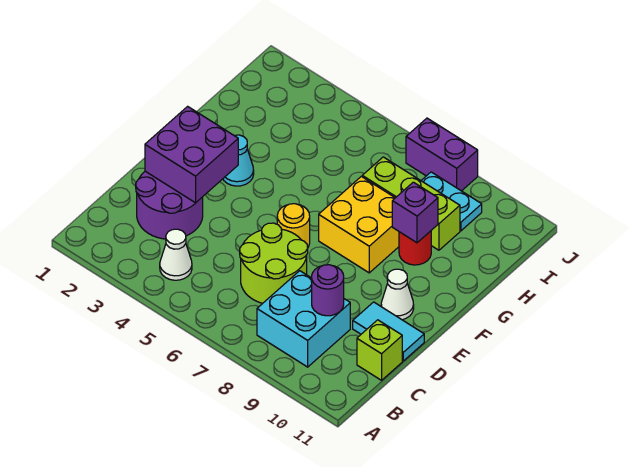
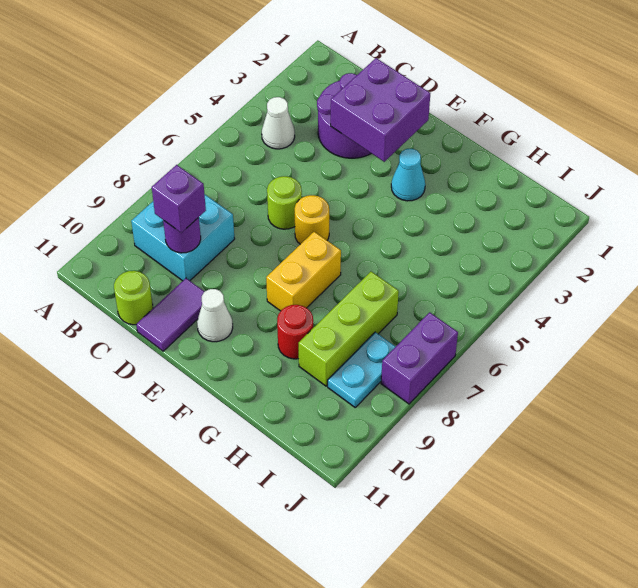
lime round brick C6:D7 level 1 -> lime round brick D6 level 1
lime brick C11 level 1 -> lime round brick C11 level 1
cyan tile D10:D11 level 1 -> purple tile D10:D11 level 1
yellow brick F7:G8 level 1 -> yellow brick F7:F8 level 1
purple brick G9 level 2 -> purple brick C9 level 3

